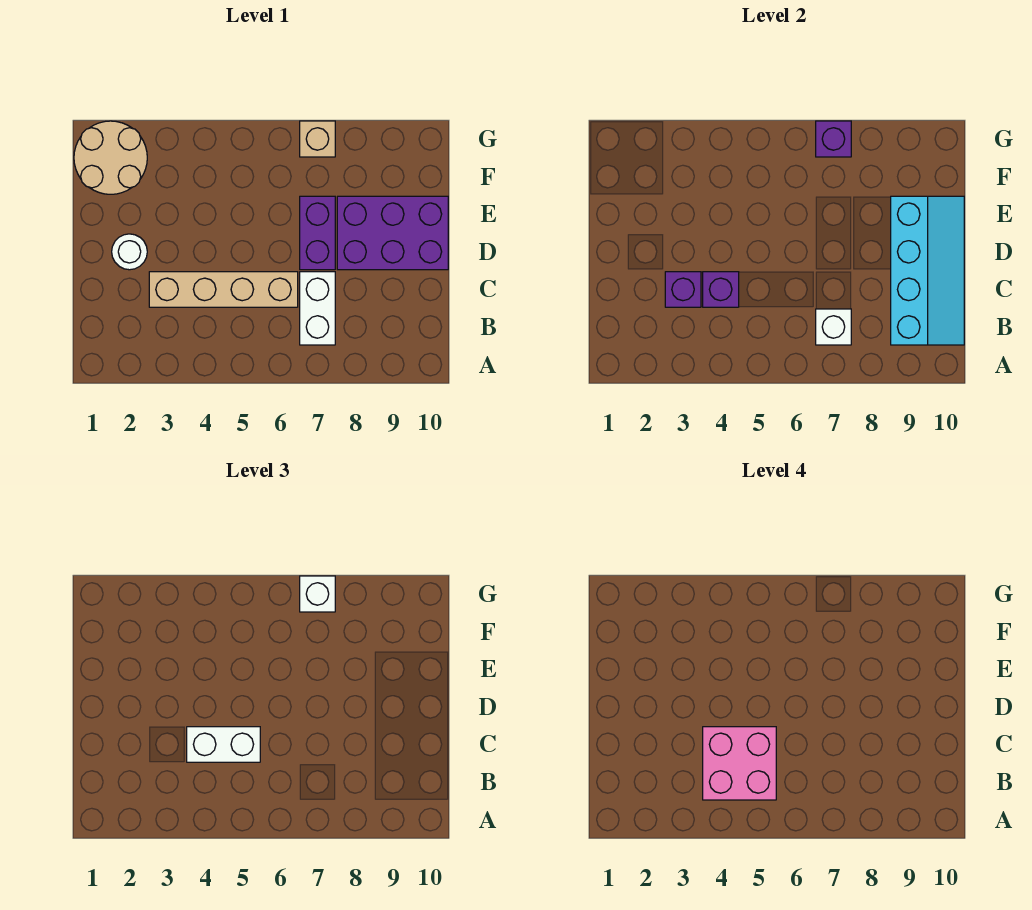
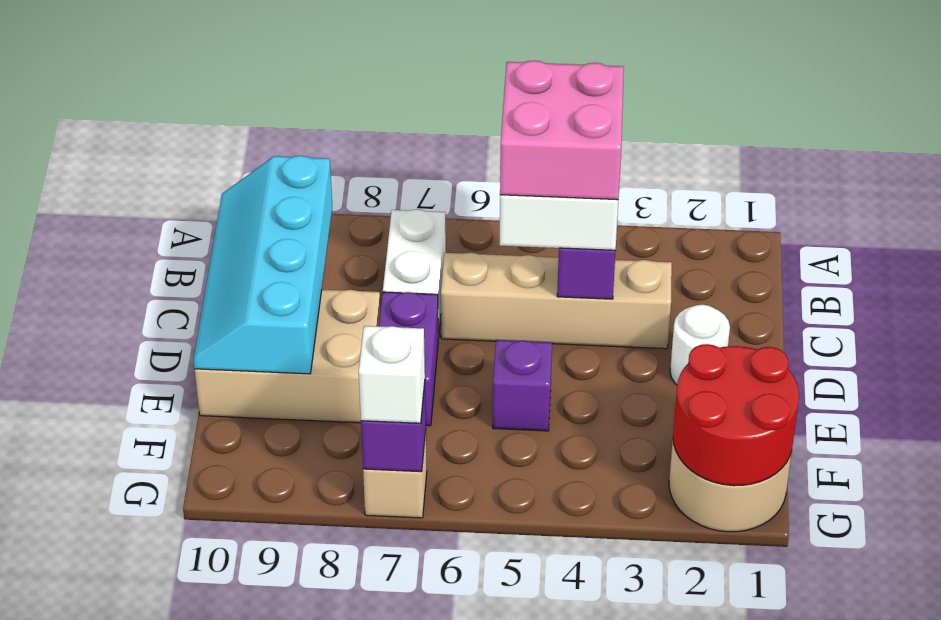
white brick B7 level 2 -> none
purple brick C3 level 2 -> purple brick E5 level 1
purple brick D8:E10 level 1 -> tan brick D8:E10 level 1
none -> red round brick F1:G2 level 2

